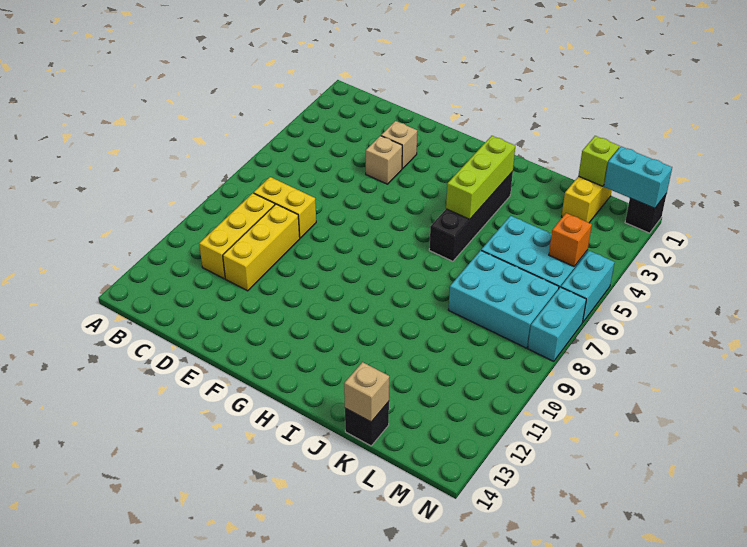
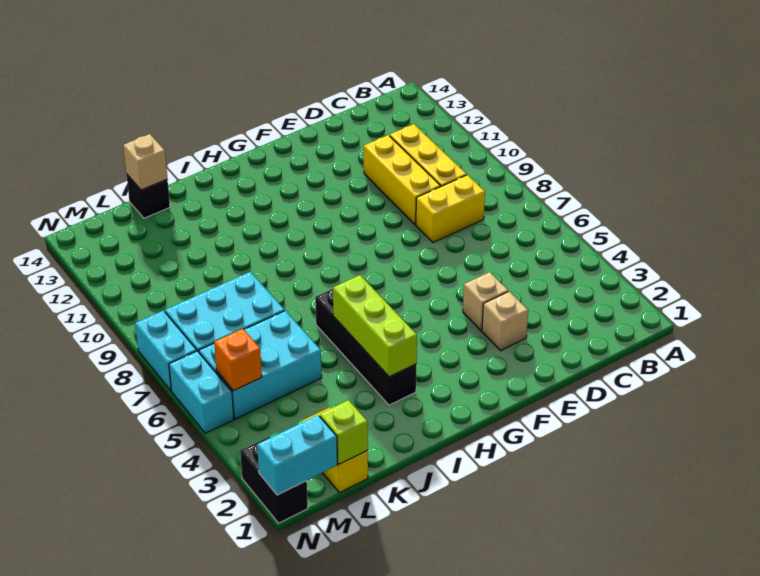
black brick N1 level 1 -> black brick N1:N2 level 1

